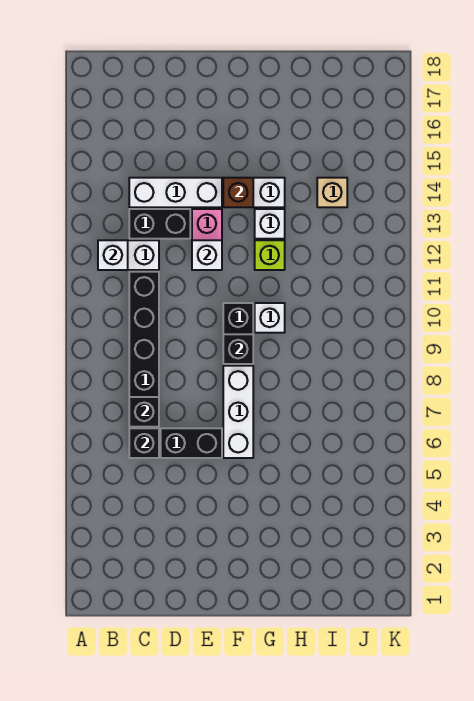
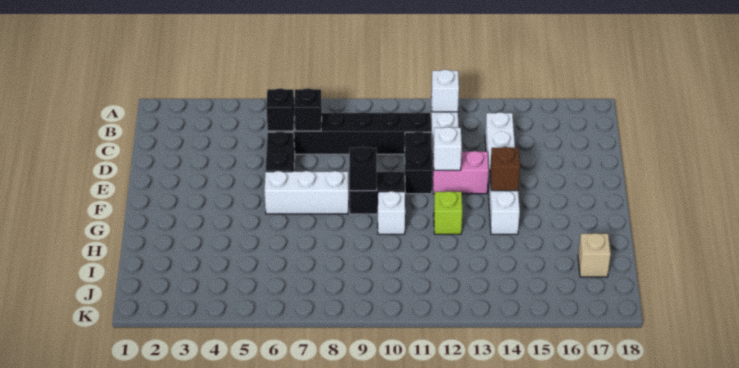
black brick C13:D13 level 1 -> black brick D11:E11 level 1
white brick G13 level 1 -> none
tan brick I14 level 1 -> tan brick I17 level 1

